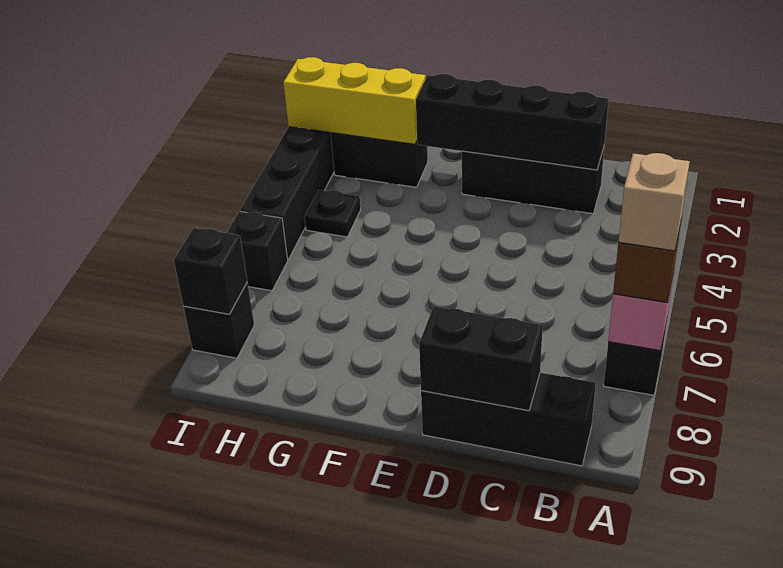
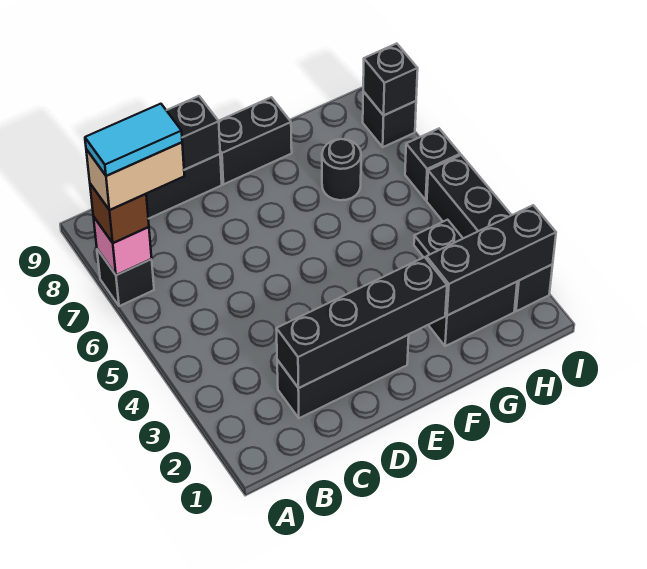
tan brick A7 level 4 -> tan brick A7:B7 level 4
none -> cyan tile A7:B7 level 5
none -> black brick E9:F9 level 1
yellow brick G2:I2 level 2 -> black brick G2:I2 level 2
none -> black round brick G7 level 1

